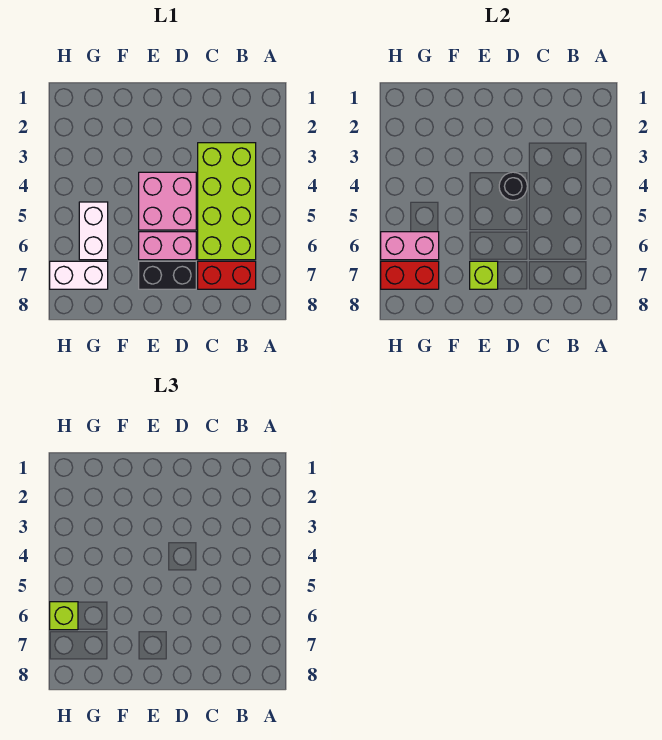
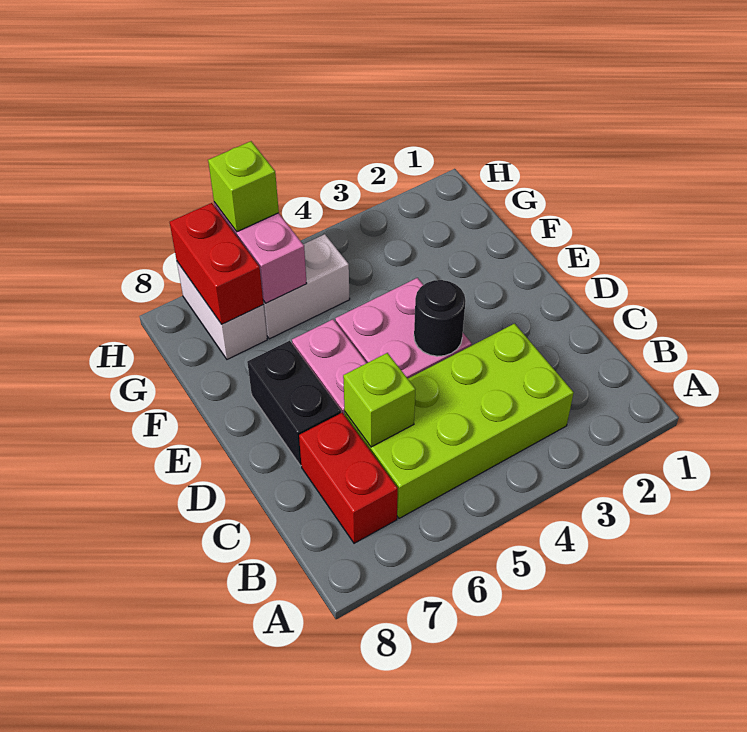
lime brick E7 level 2 -> lime brick C6 level 2

